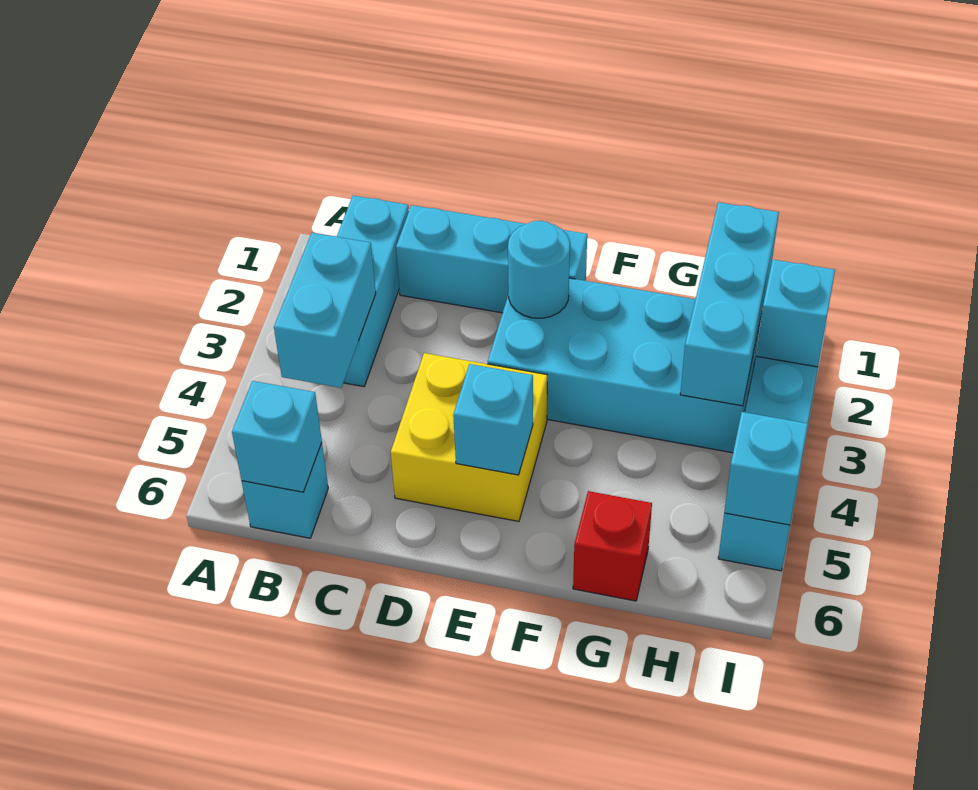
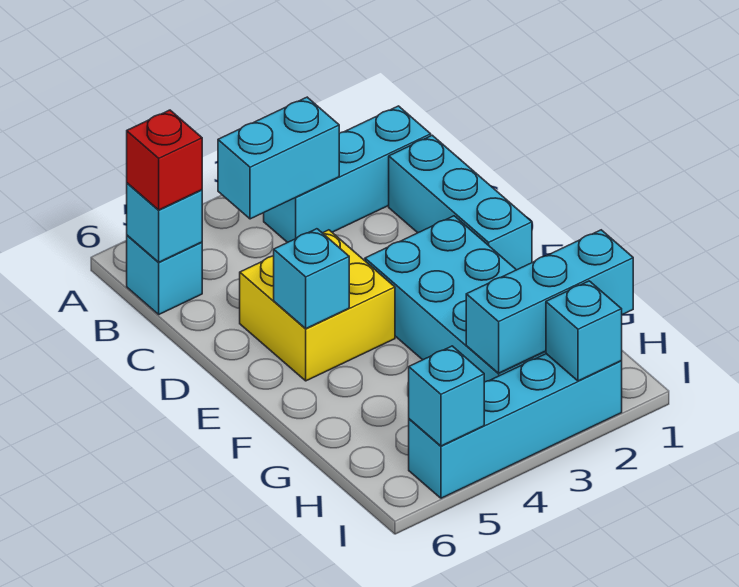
cyan round brick E2 level 2 -> none
red brick G6 level 1 -> red brick B6 level 3

